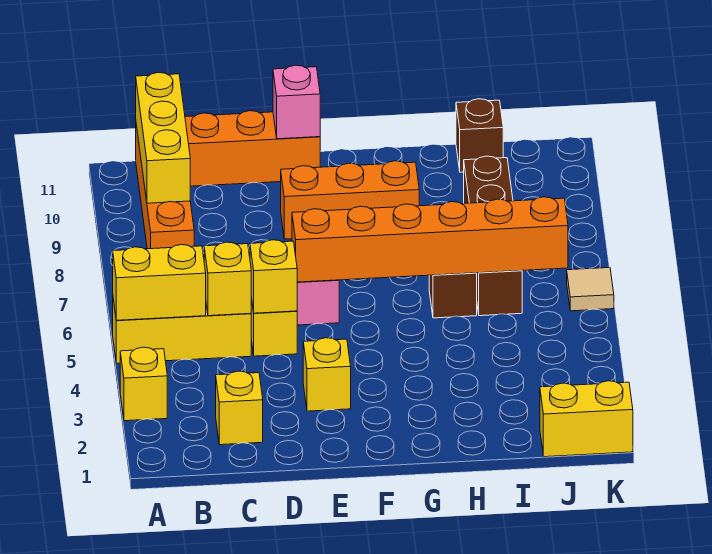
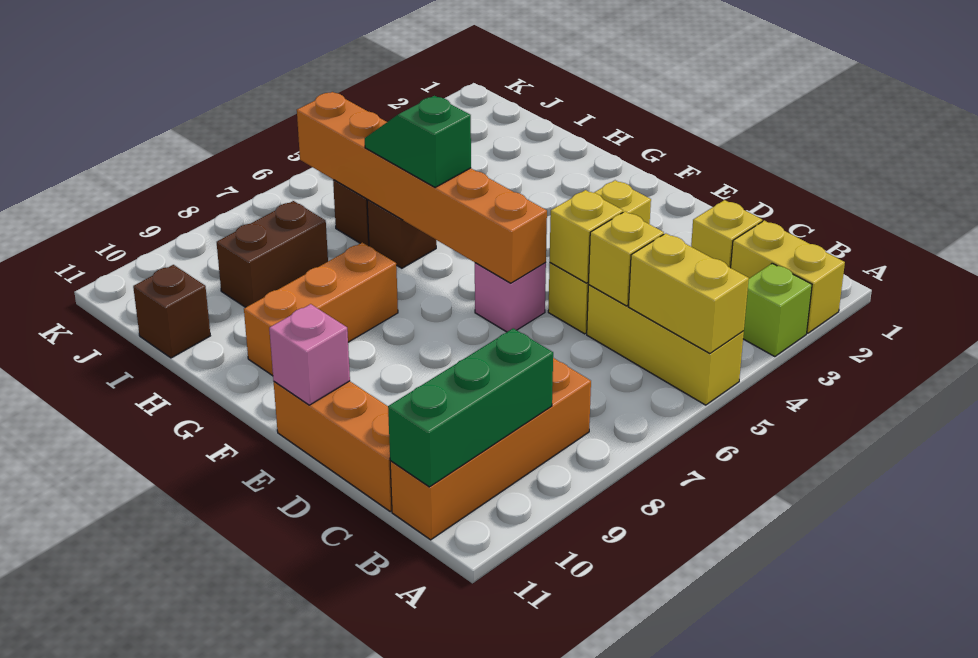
yellow brick A3 level 1 -> lime brick A3 level 1
yellow brick B9:B11 level 2 -> green brick B9:B11 level 2
orange brick E9:G9 level 1 -> orange brick G8:G10 level 1
none -> green slope G6:H6 level 3 top G
yellow brick J1:K1 level 1 -> yellow brick A2:B2 level 1
tan tile K6 level 1 -> none

